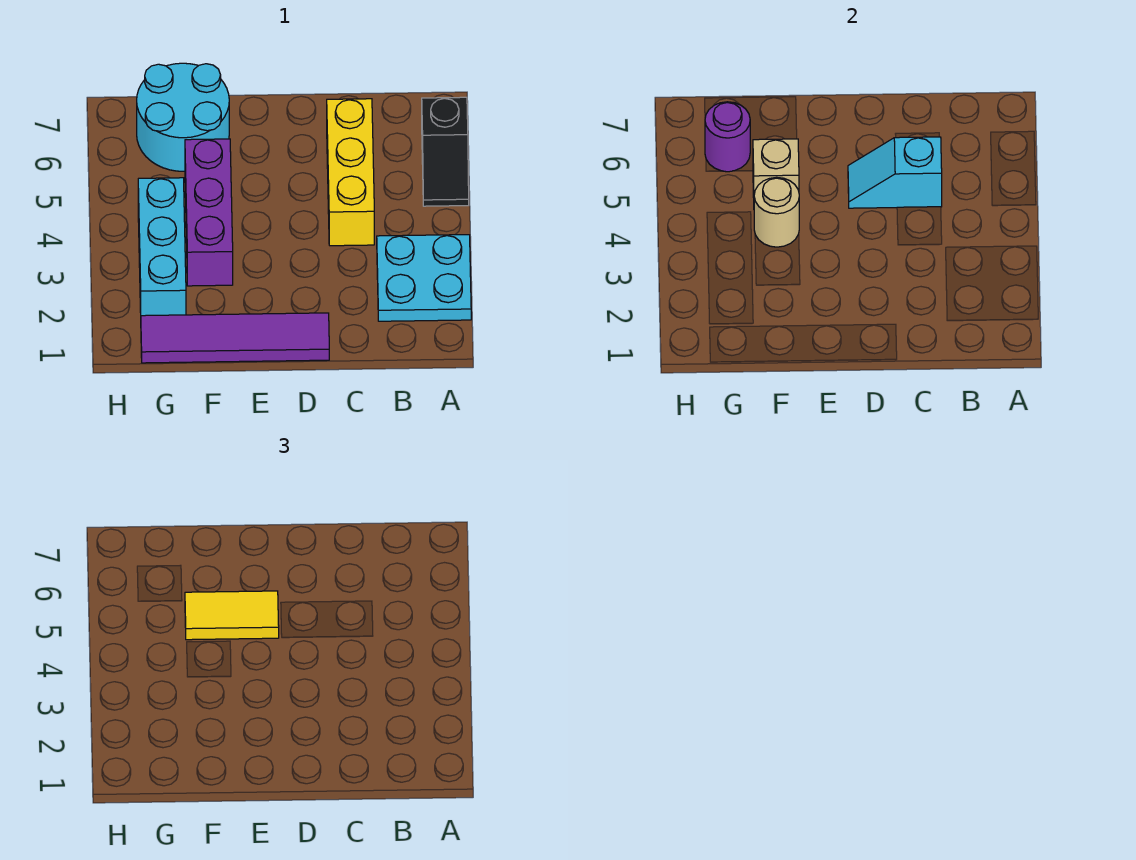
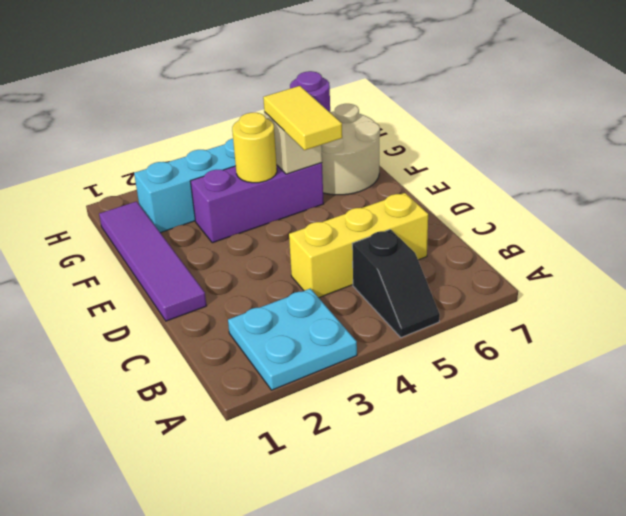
black slope A5:A6 level 1 top 6 -> black slope A5:B5 level 1 top B
cyan slope C5:D5 level 2 top C -> none
tan round brick F4 level 2 -> yellow round brick F4 level 2
cyan round brick F6:G7 level 1 -> tan round brick F6:G7 level 1

